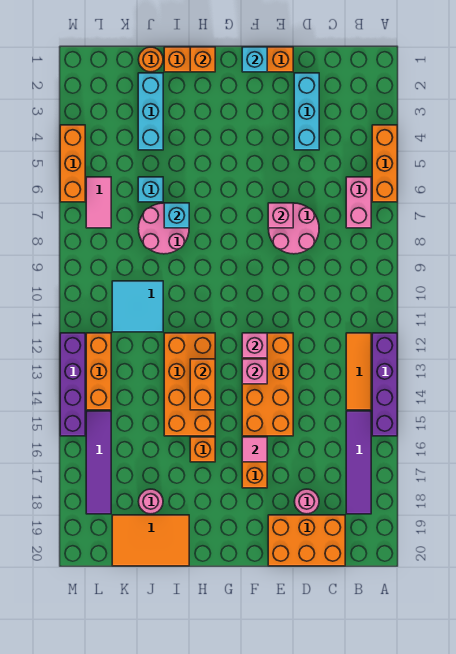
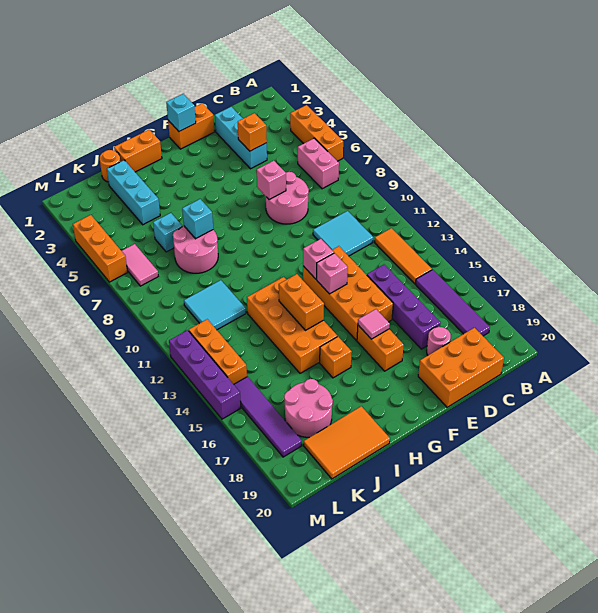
purple brick A12:A15 level 1 -> purple brick D14:D17 level 1
none -> cyan tile C10:D11 level 1
orange brick H1 level 2 -> orange brick D4 level 2
pink round brick J18 level 1 -> pink round brick J17:K18 level 1

